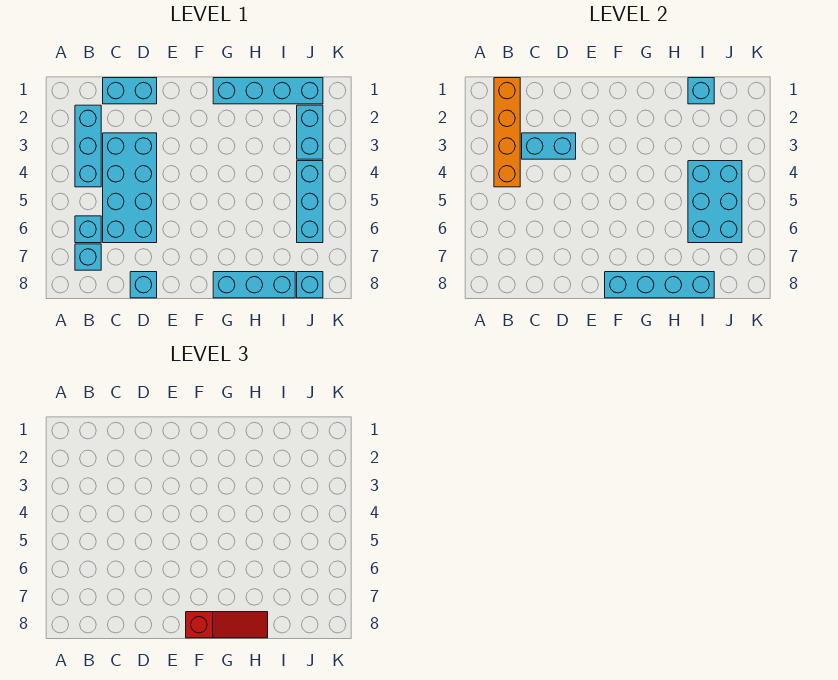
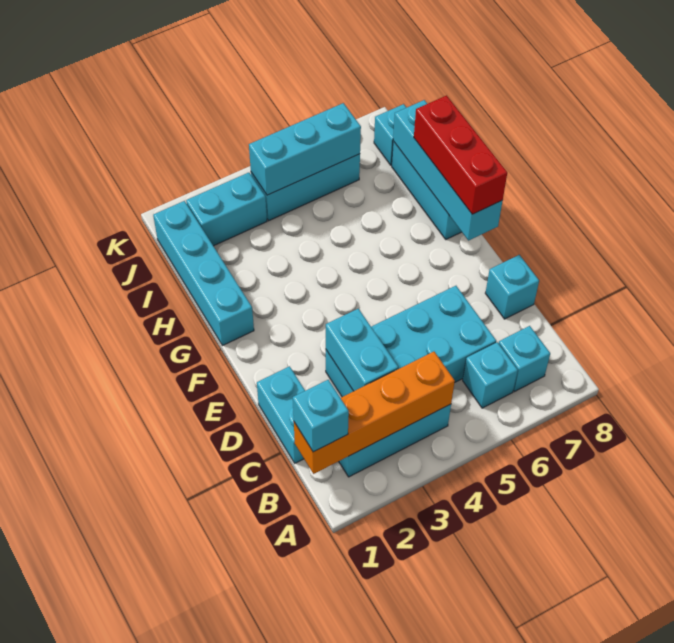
red slope F8:H8 level 3 top F -> red brick F8:H8 level 3
cyan brick I1 level 2 -> cyan brick B1 level 3
cyan brick I4:J6 level 2 -> cyan brick J4:J6 level 2

